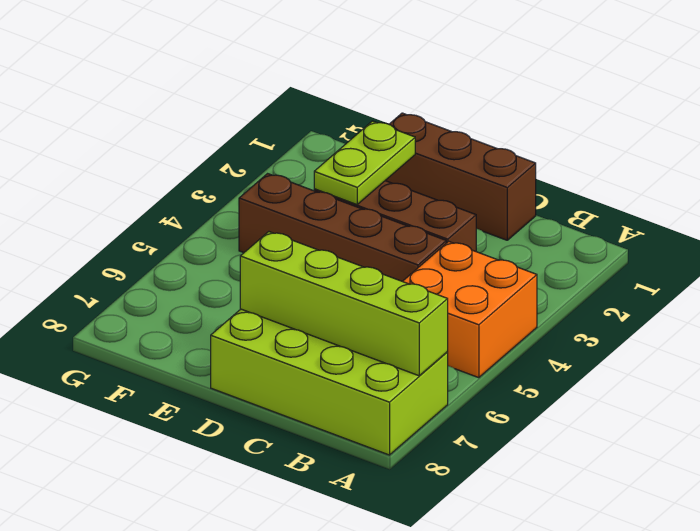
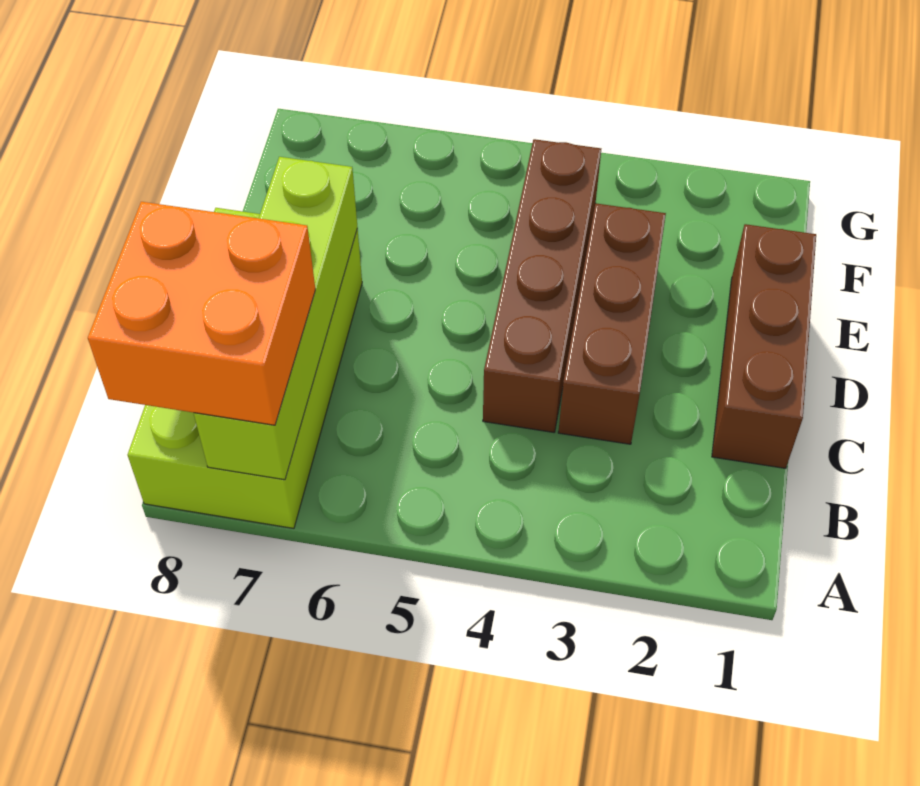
orange brick A4:B5 level 1 -> orange brick A7:B8 level 3
lime plate E2:E3 level 2 -> none

